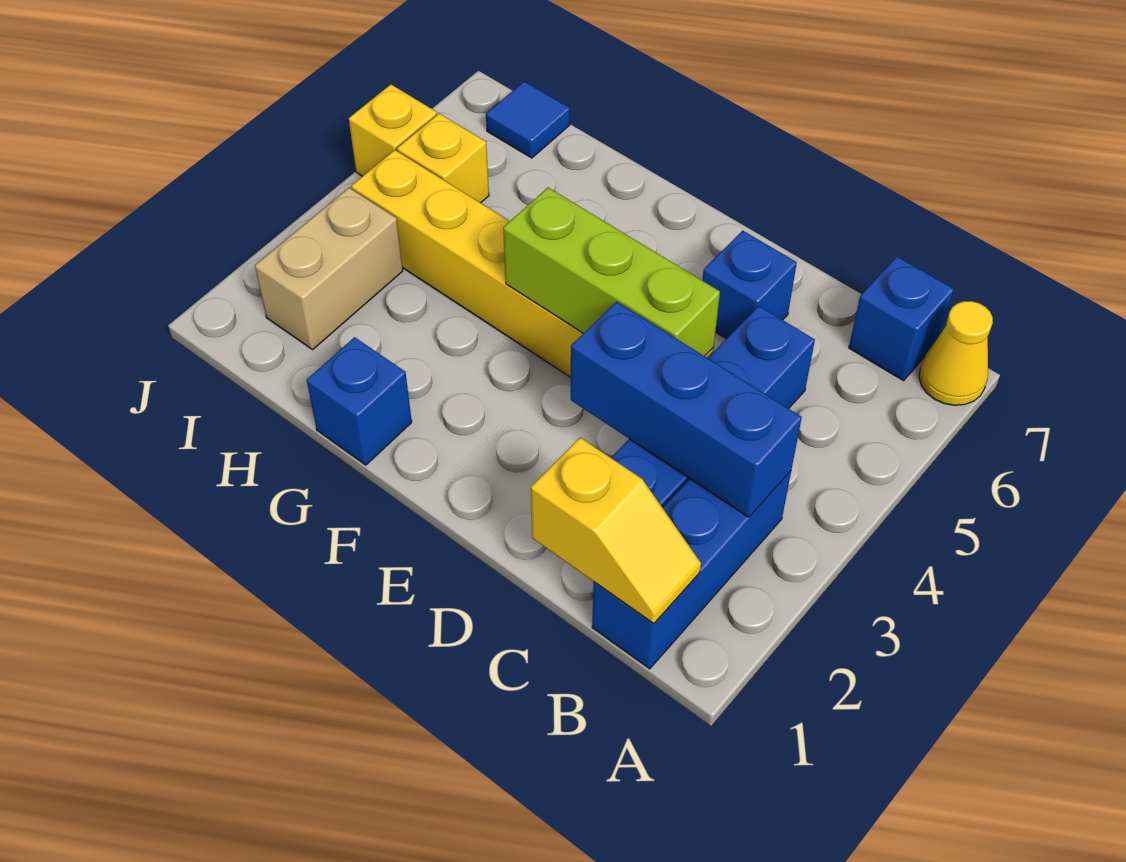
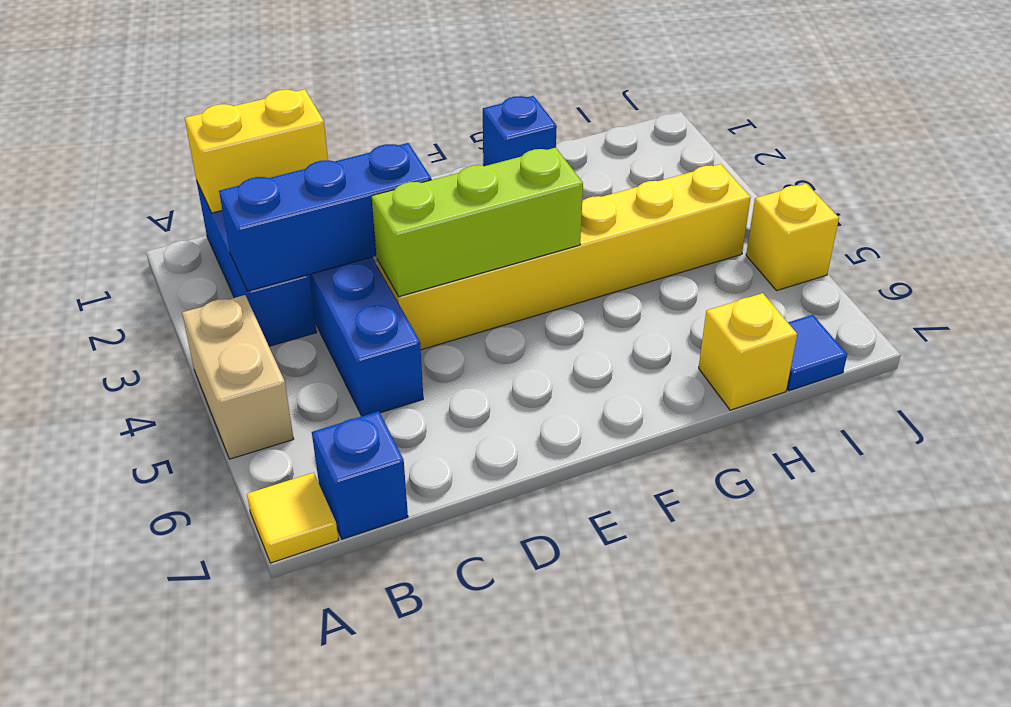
yellow cone A7 level 1 -> yellow tile A7 level 1
yellow slope B1:C1 level 2 top C -> yellow brick B1:C1 level 2
blue brick D6 level 1 -> none
tan brick I2:I3 level 1 -> tan brick A4:A5 level 1
yellow brick I5 level 1 -> yellow brick H7 level 1

